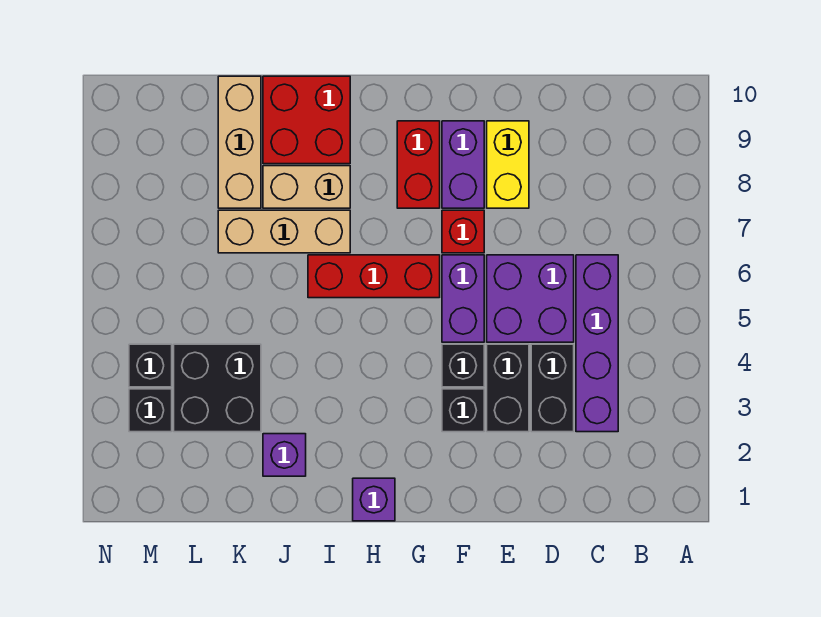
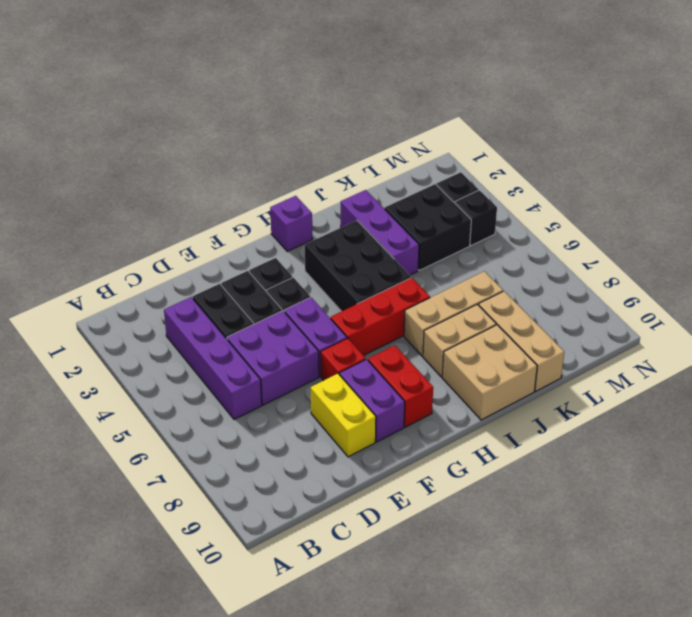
none -> black brick H3:I5 level 1
red brick I9:J10 level 1 -> tan brick I9:J10 level 1
purple brick J2 level 1 -> purple brick J2:J4 level 1

